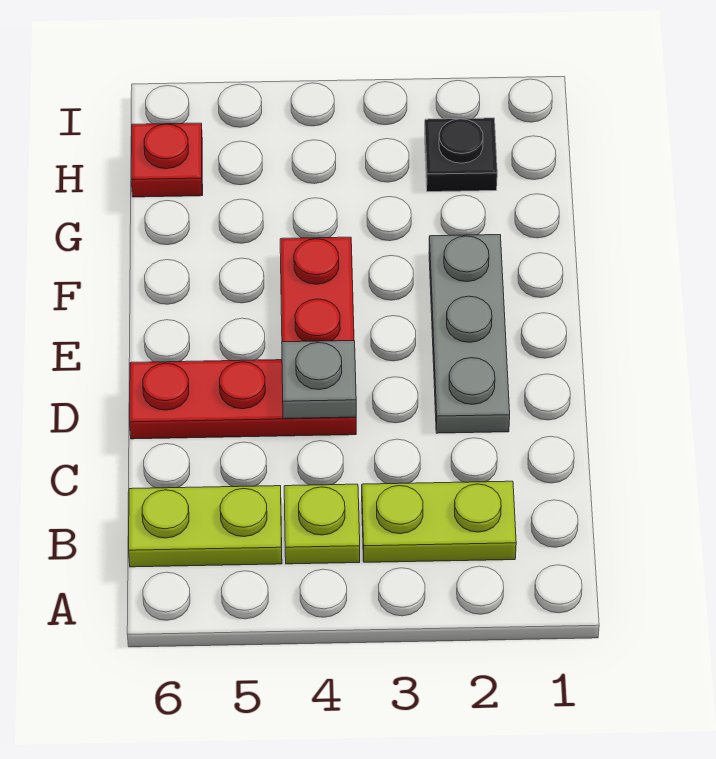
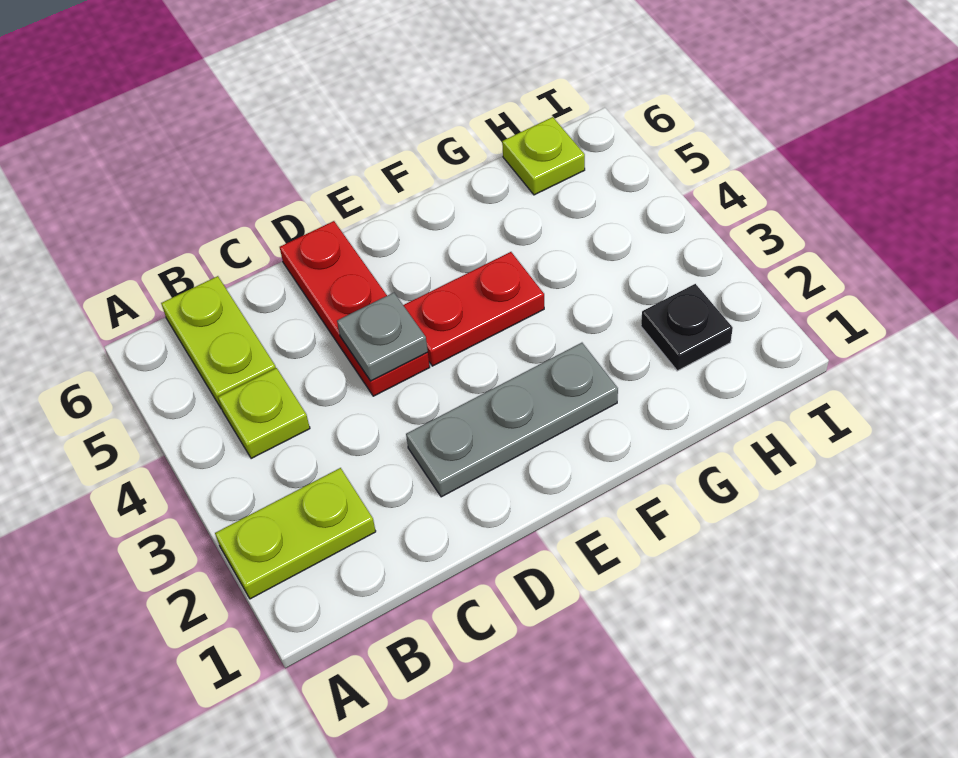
lime plate B2:B3 level 1 -> lime plate A2:B2 level 1
red plate H6 level 1 -> lime plate H6 level 1

